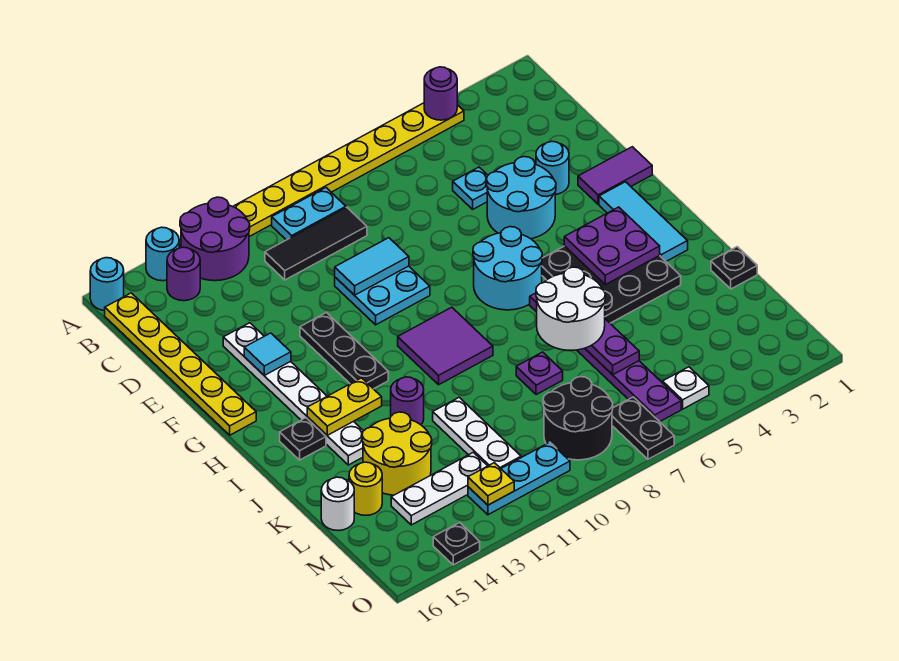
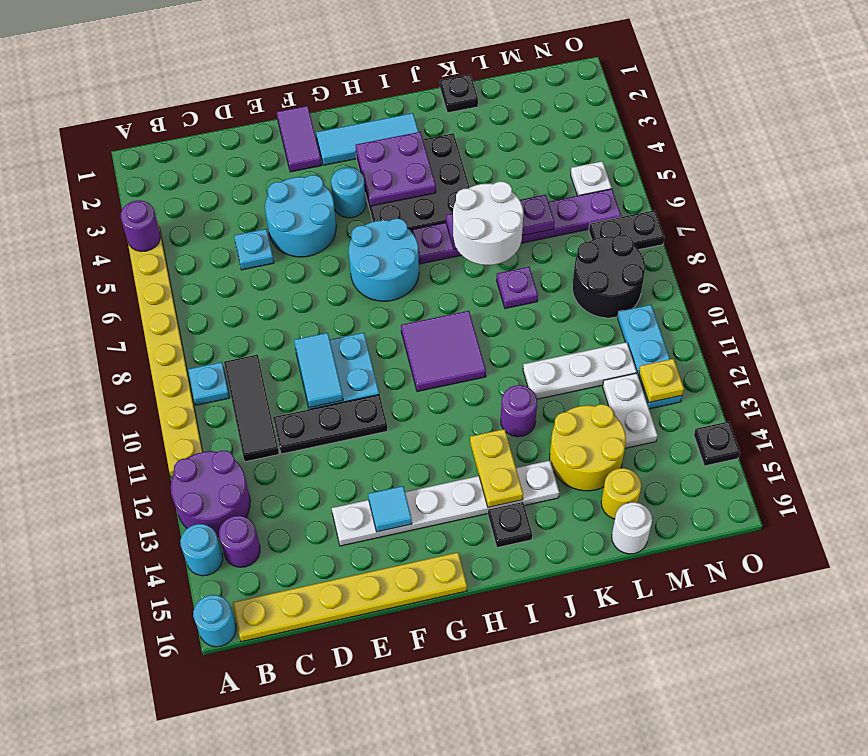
cyan plate B9:B10 level 1 -> cyan plate B9 level 1
cyan round brick E3 level 1 -> cyan round brick G4 level 1
black plate F12:H12 level 1 -> black plate D11:F11 level 1
white plate M12:M14 level 1 -> white plate M12:M13 level 1

